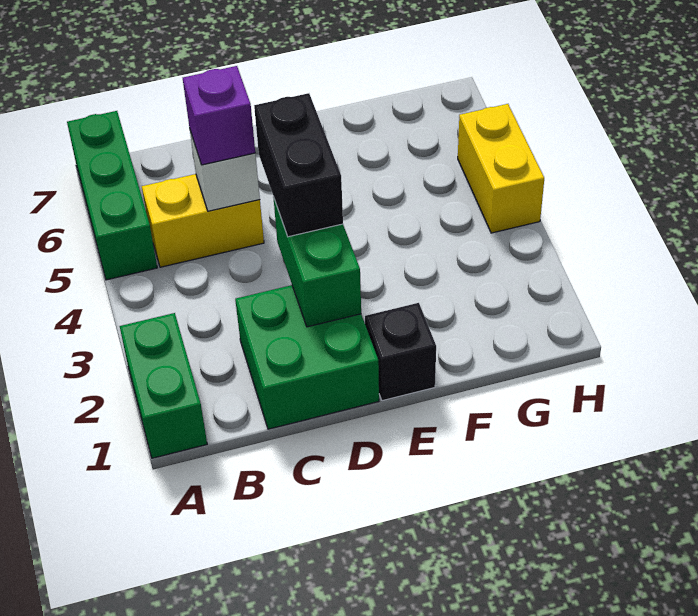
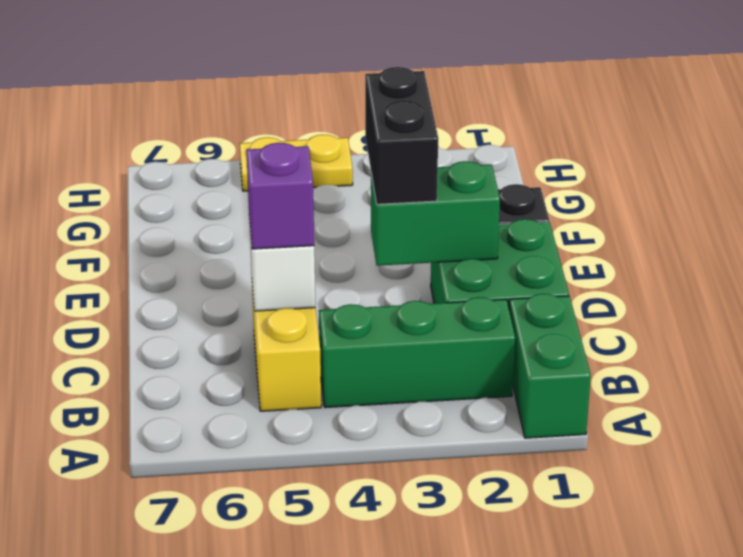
green brick A1:A2 level 1 -> green brick A1:B1 level 1
green brick A5:A7 level 1 -> green brick B2:B4 level 1
black brick D3:D4 level 3 -> black brick D3:E3 level 3
yellow brick H4:H5 level 1 -> yellow plate H4:H5 level 1

